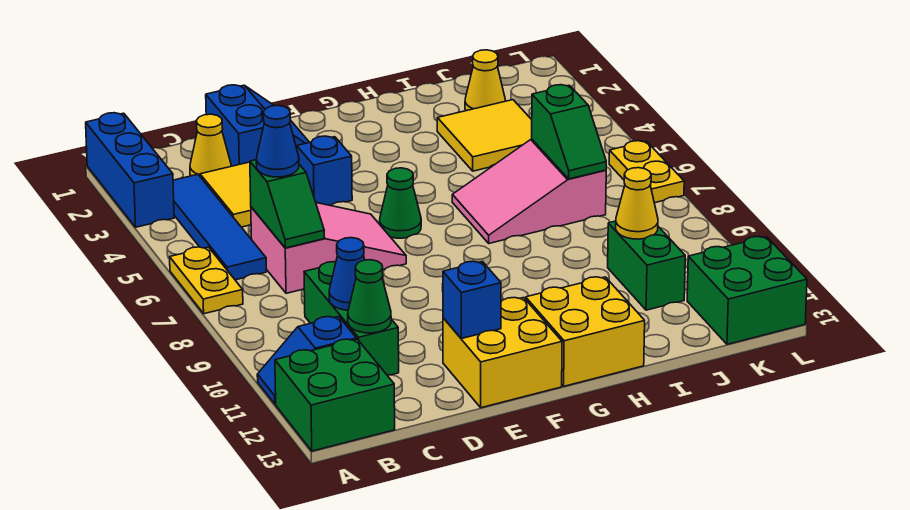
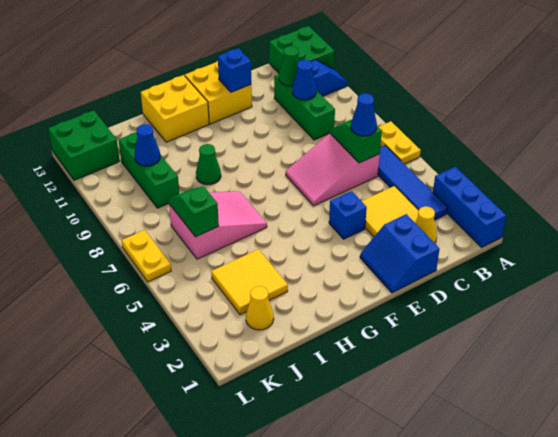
green cone F6 level 1 -> green cone H9 level 1
green brick J10:J11 level 1 -> green brick J9:J11 level 1
yellow cone J10 level 2 -> blue cone J10 level 2

